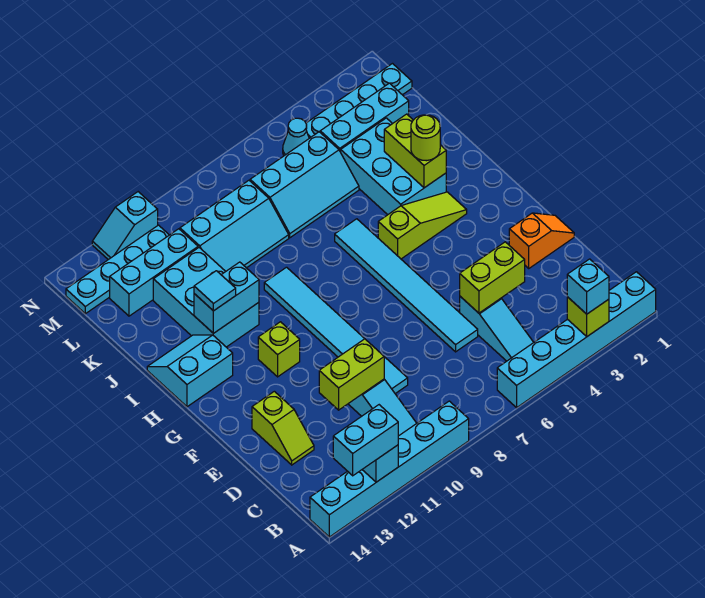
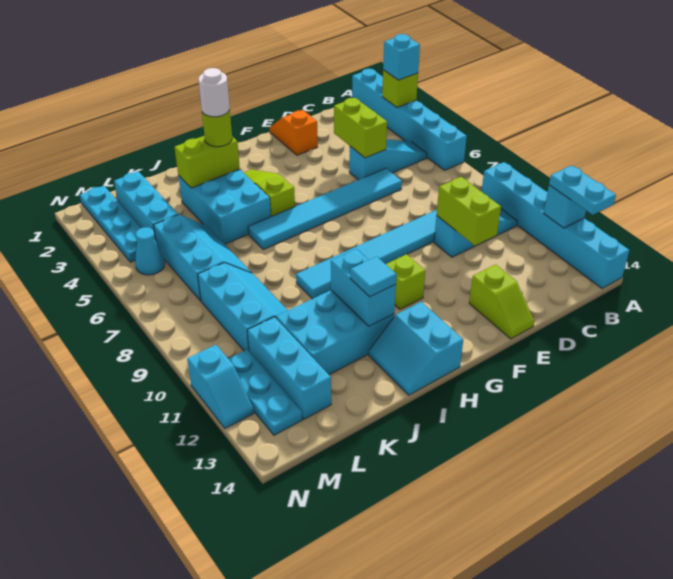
cyan brick A12:A13 level 3 -> cyan plate A12:A13 level 3
lime slope D13:E13 level 1 top E -> lime slope E13:E14 level 1 top 13
cyan brick I3:K4 level 1 -> cyan brick I3:J5 level 1
none -> white round brick I3 level 4
cyan plate M11:M14 level 1 -> cyan plate M11:M13 level 1

